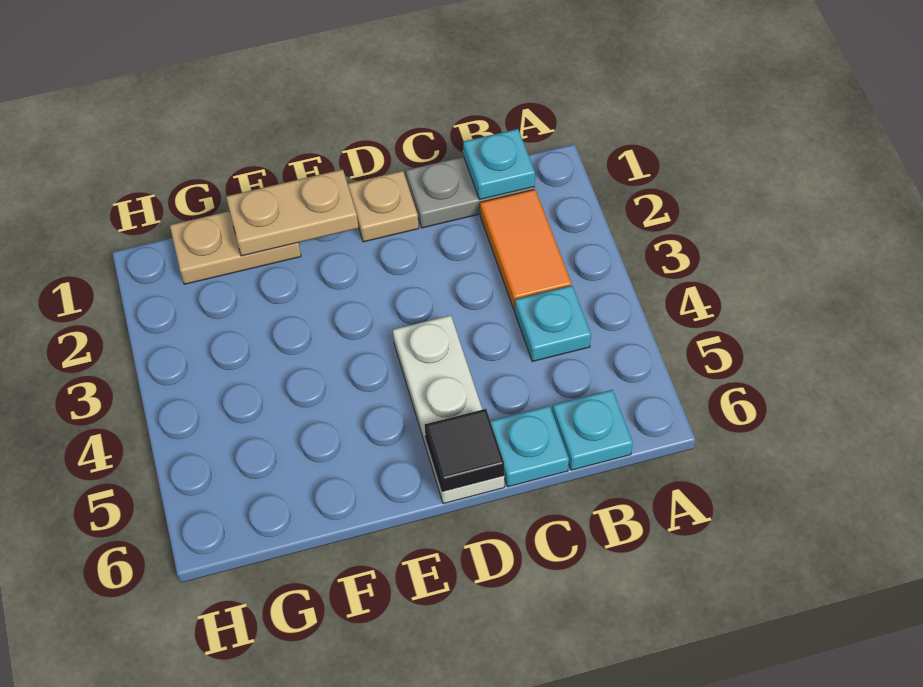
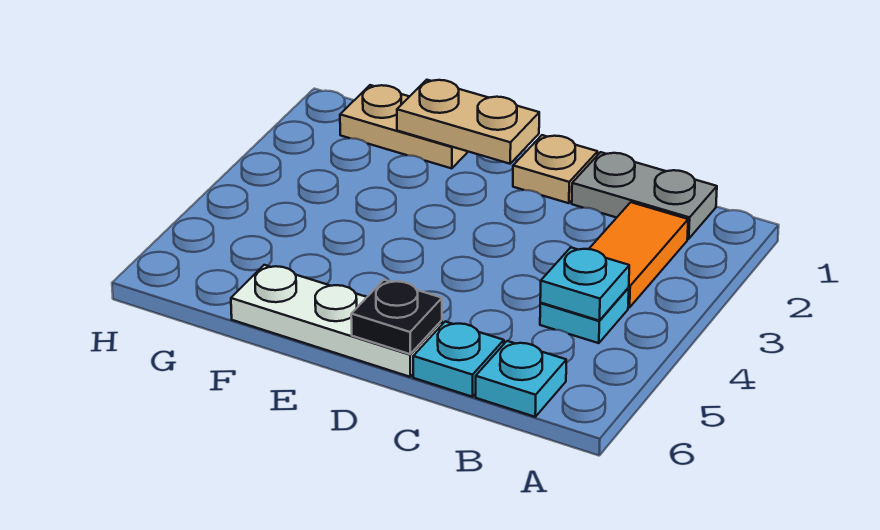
cyan plate B1 level 2 -> cyan plate B4 level 2
white plate D4:D6 level 1 -> white plate D6:F6 level 1
black tile D6 level 2 -> black plate D6 level 2

